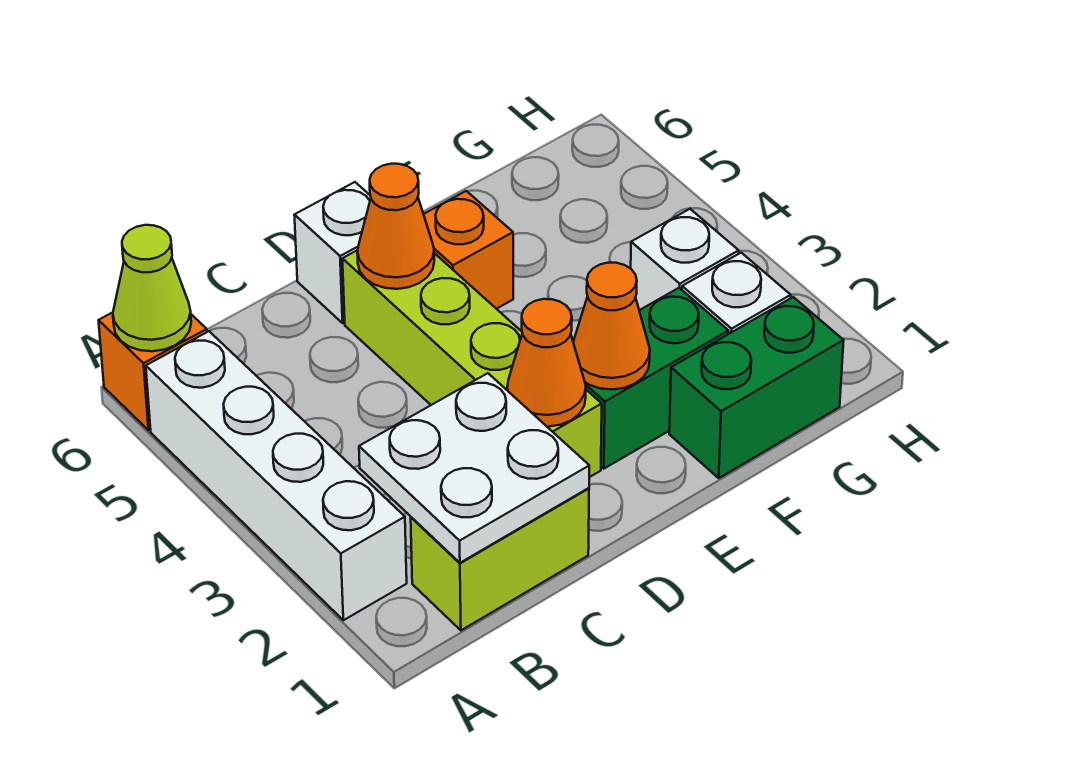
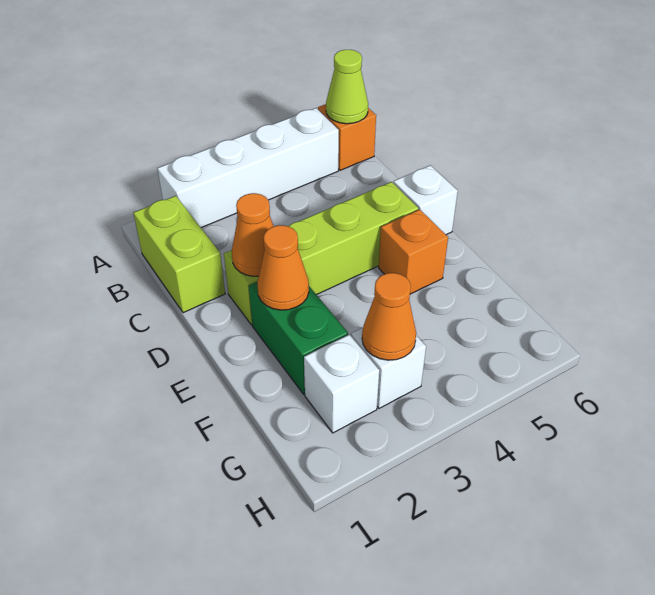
white plate B1:C2 level 2 -> none
orange cone D5 level 2 -> orange cone G3 level 2
green brick F1:G1 level 1 -> none

